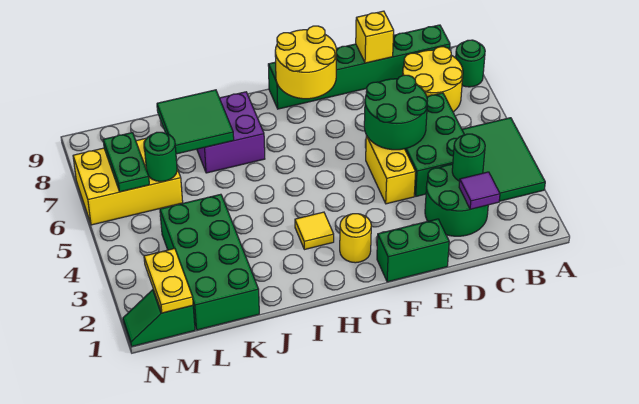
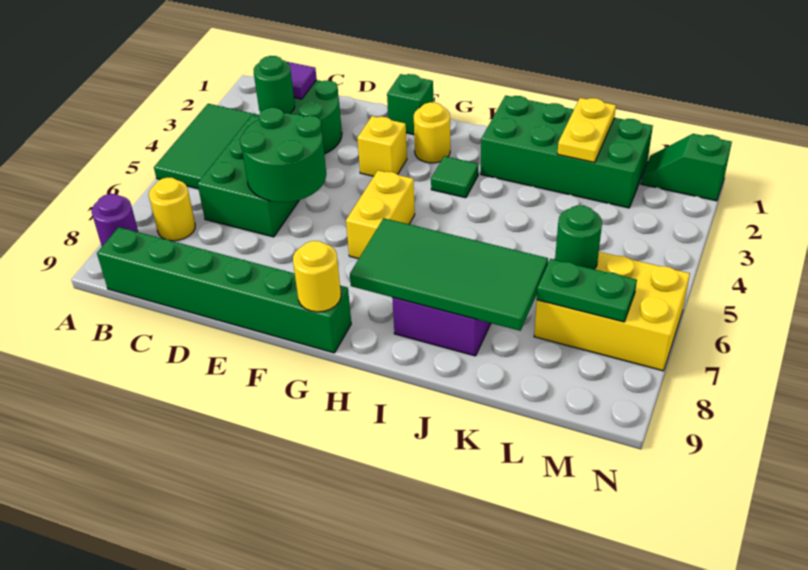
green round brick A8 level 1 -> purple round brick A8 level 1
yellow round brick B7:C8 level 1 -> yellow round brick B7 level 1
yellow brick D9 level 2 -> yellow brick F3 level 1
green brick E1:F1 level 1 -> green brick F1 level 1
yellow brick E4:E5 level 1 -> yellow brick G5:G6 level 1
yellow round brick F8:G9 level 2 -> yellow round brick G9 level 2
yellow tile H3 level 1 -> green tile H3 level 1
green tile J7:K8 level 2 -> green tile H7:K8 level 2
green brick K1:L4 level 1 -> green brick I1:L2 level 1
green slope M1:N1 level 1 top M -> green slope M1:N1 level 1 top N
yellow plate M1:M2 level 2 -> yellow plate K1:K2 level 2
green plate M6:M7 level 2 -> green plate L7:M7 level 2

